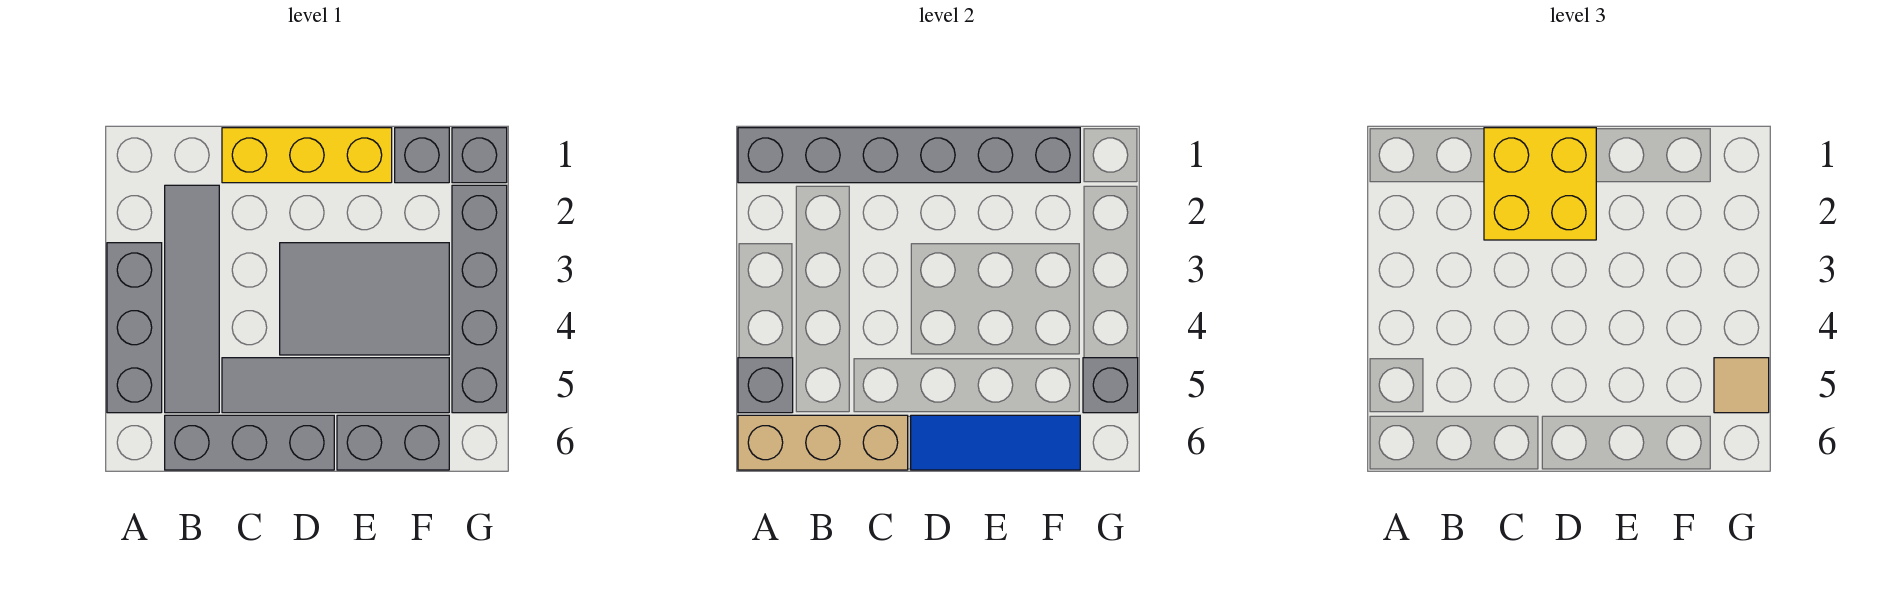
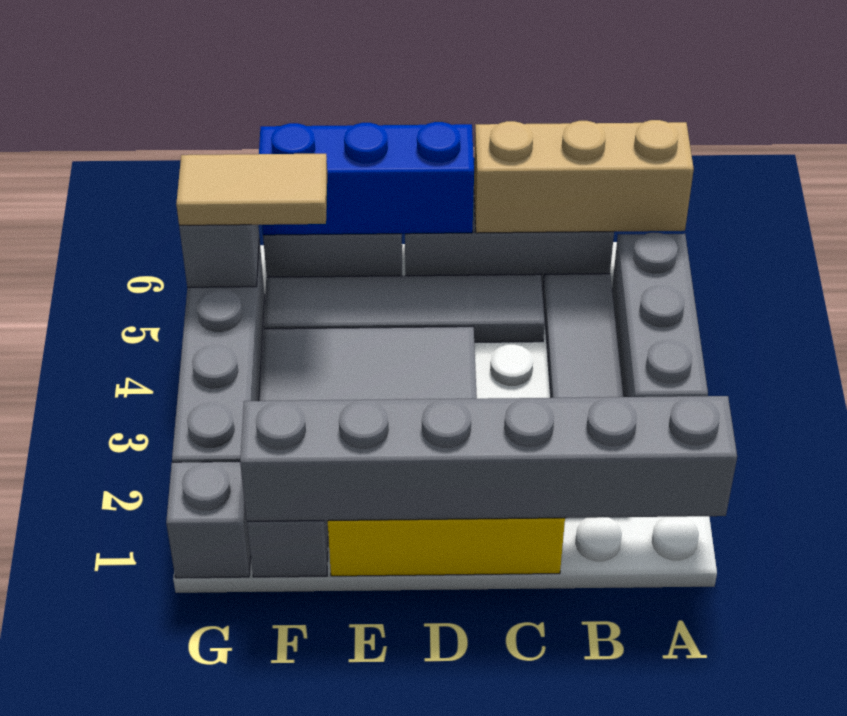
grey brick A5 level 2 -> none
yellow brick C1:D2 level 3 -> none
blue tile D6:F6 level 2 -> blue brick D6:F6 level 2
tan tile G5 level 3 -> tan tile F5:G5 level 3

